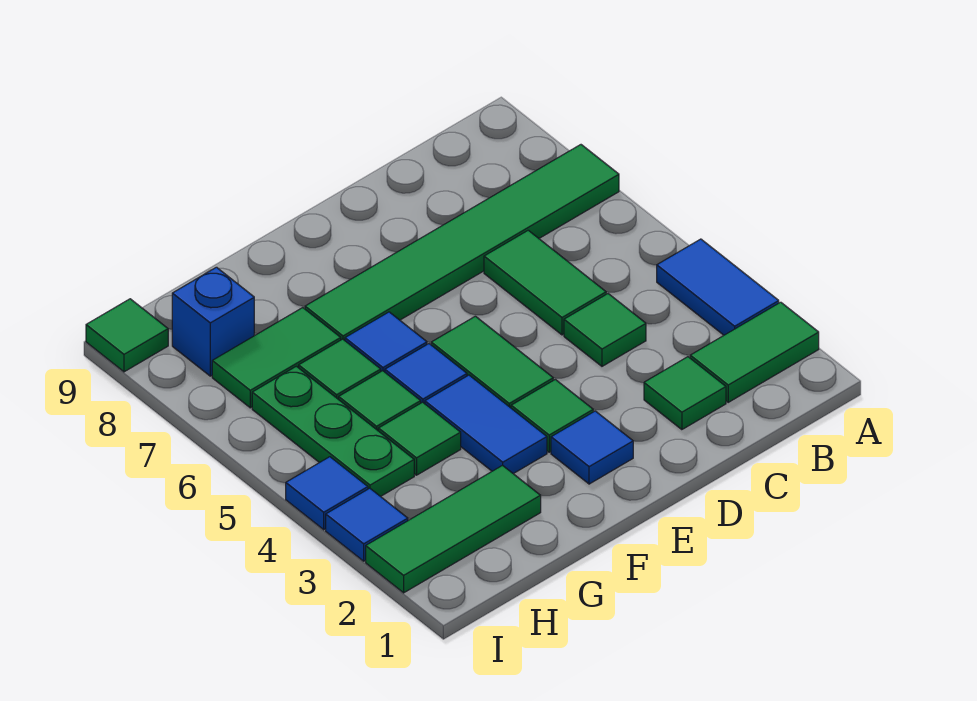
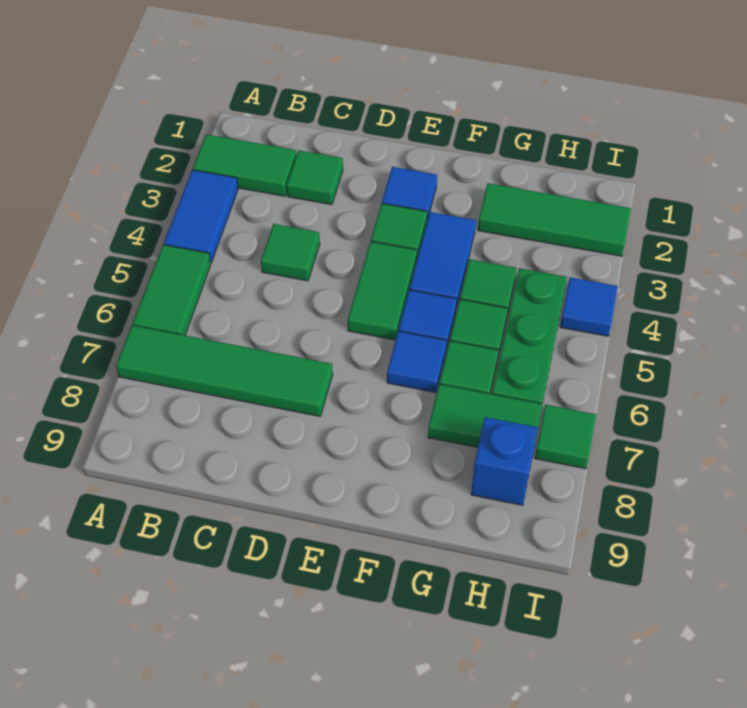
green tile A7:F7 level 1 -> green tile A7:D7 level 1
green tile C5:C6 level 1 -> green tile A5:A6 level 1
blue tile I3 level 1 -> none
green tile I9 level 1 -> green tile I7 level 1

